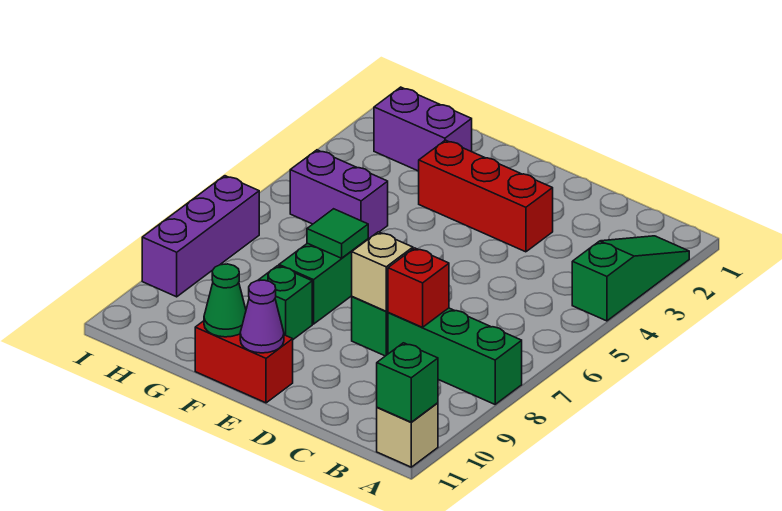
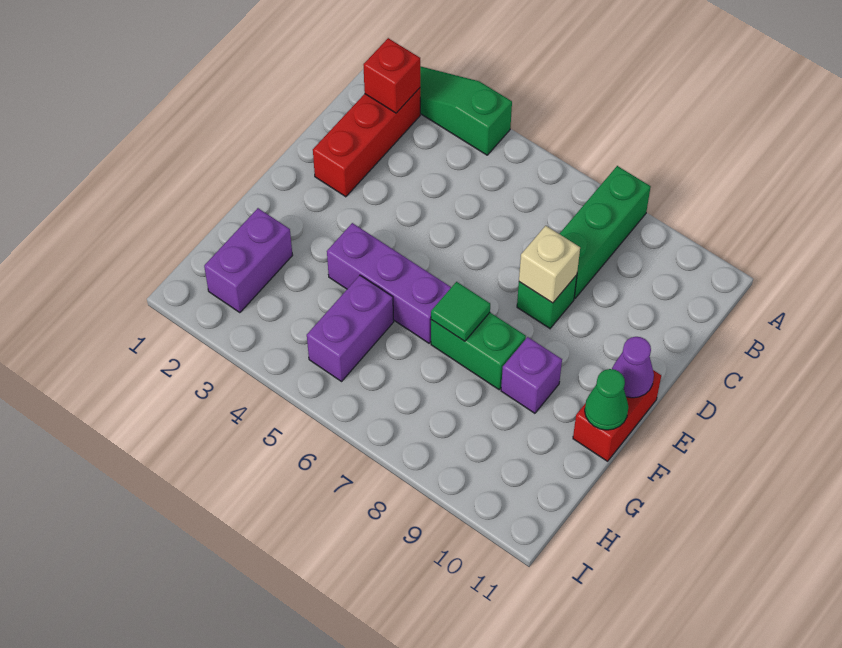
tan brick A11 level 1 -> none
green brick A11 level 2 -> none
red brick C8 level 2 -> red brick B2 level 2
red brick D3:F3 level 1 -> red brick B2:D2 level 1
green brick F9 level 1 -> purple brick F9 level 1
purple brick I7:I9 level 1 -> purple brick F4:F6 level 1

